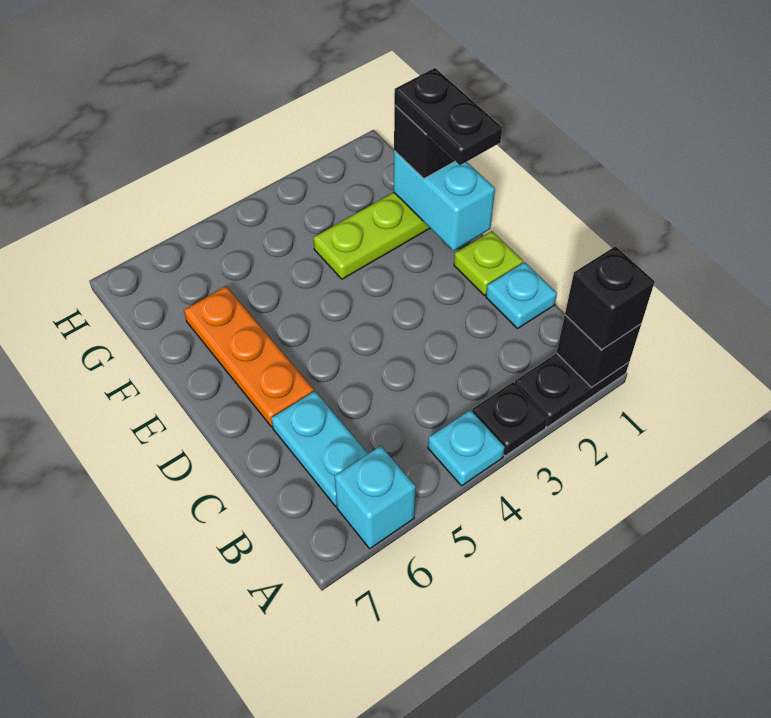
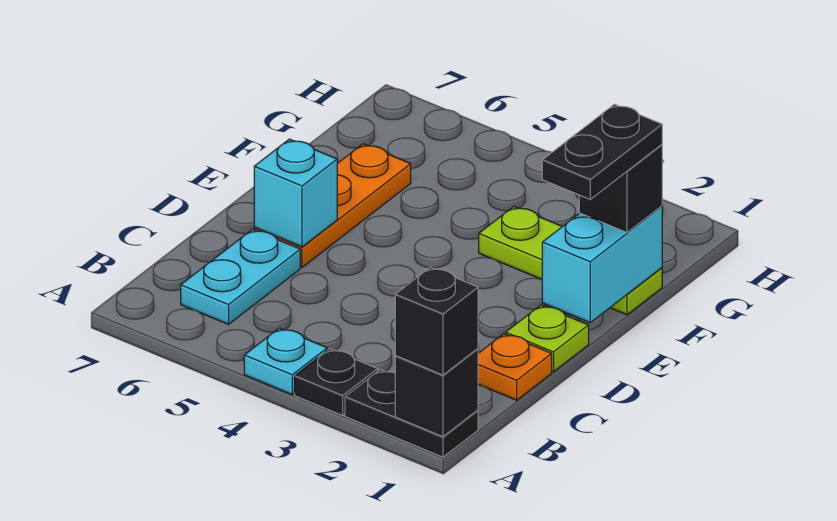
cyan brick A6 level 1 -> cyan brick D6 level 2
cyan plate C1 level 1 -> orange plate C1 level 1

